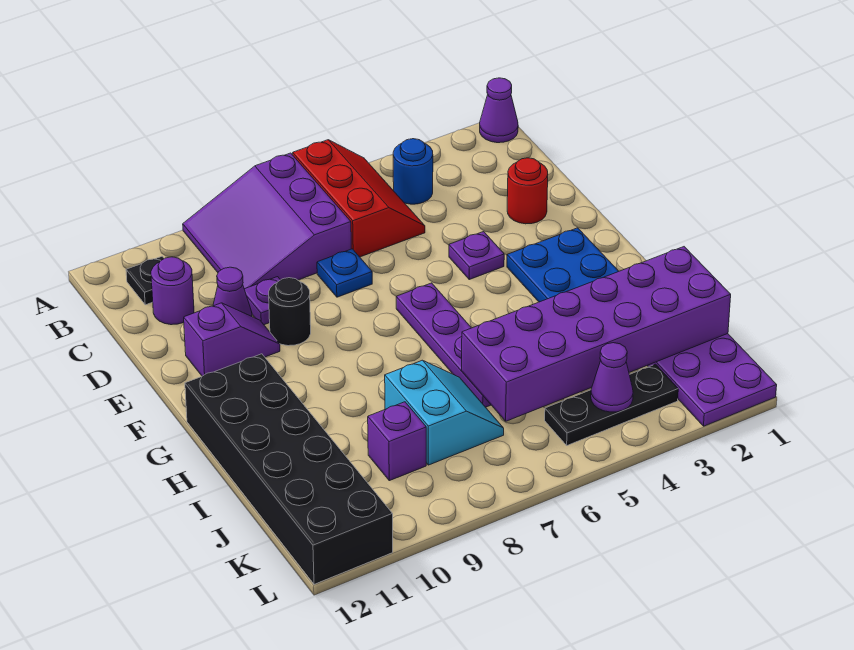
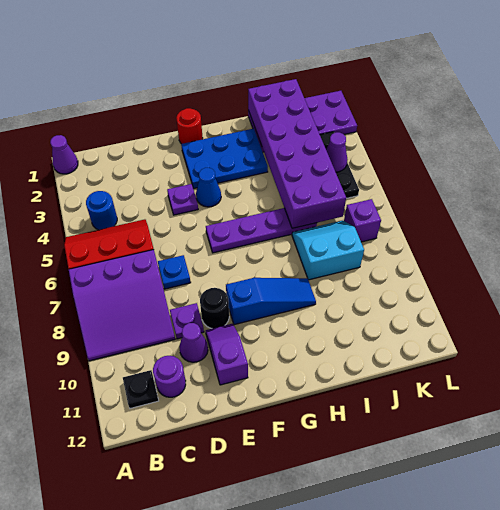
red round brick D2 level 1 -> red round brick F1 level 1
none -> blue cone F4 level 1
none -> blue slope F9:H9 level 1 top F
black brick G11:L12 level 1 -> none
purple brick J9 level 1 -> purple brick K7 level 1

